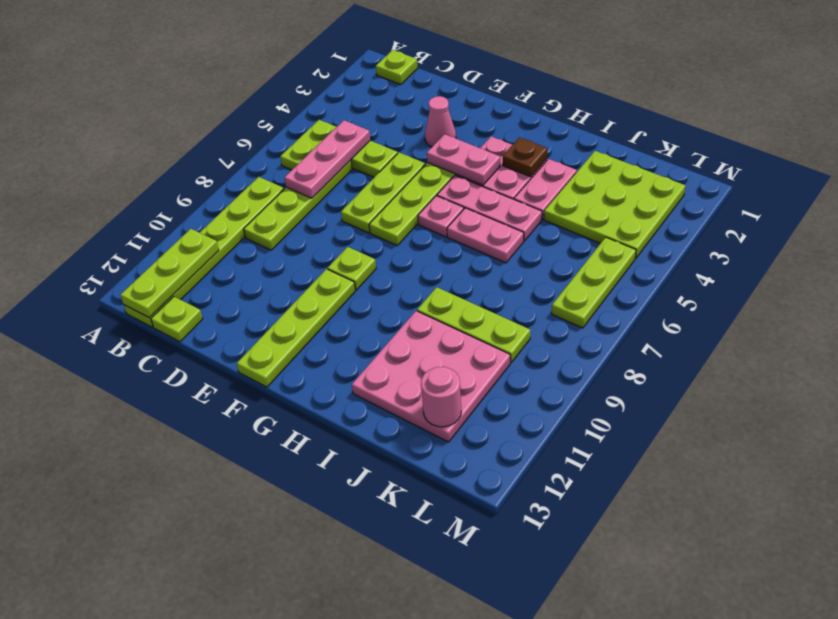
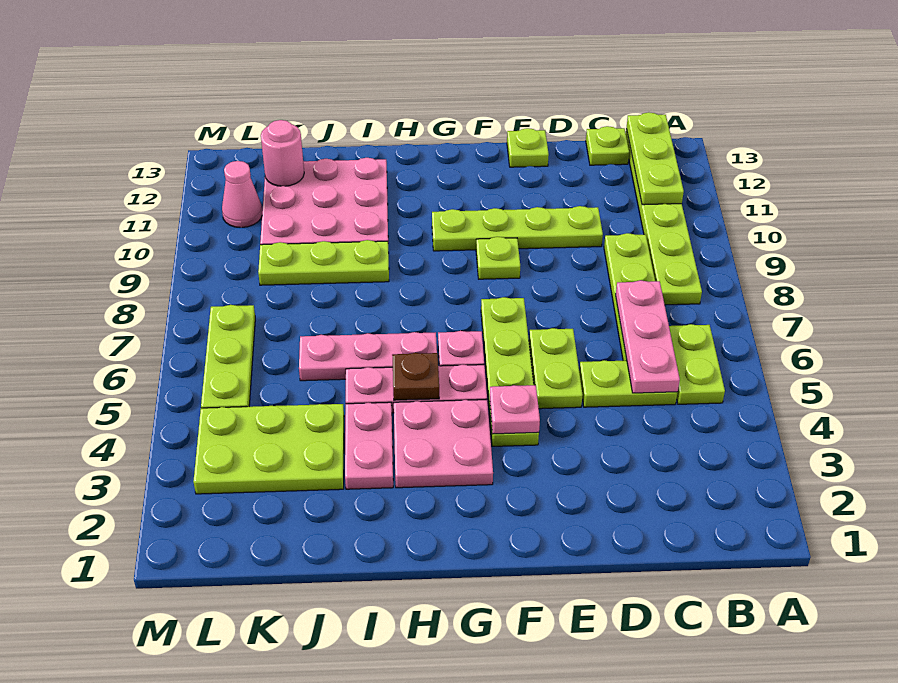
lime plate B1 level 1 -> lime plate E13 level 1
pink cone E3 level 1 -> pink cone L11 level 1
lime plate E5:E7 level 1 -> lime plate E5:E6 level 1
pink plate F4:G4 level 2 -> pink plate F4 level 2
lime plate F10:F13 level 1 -> lime plate D10:G10 level 1
brown plate H3 level 2 -> brown plate H5 level 2
pink plate H6:I6 level 1 -> pink plate H6:J6 level 1
lime plate J2:L4 level 1 -> lime plate J3:L4 level 1

